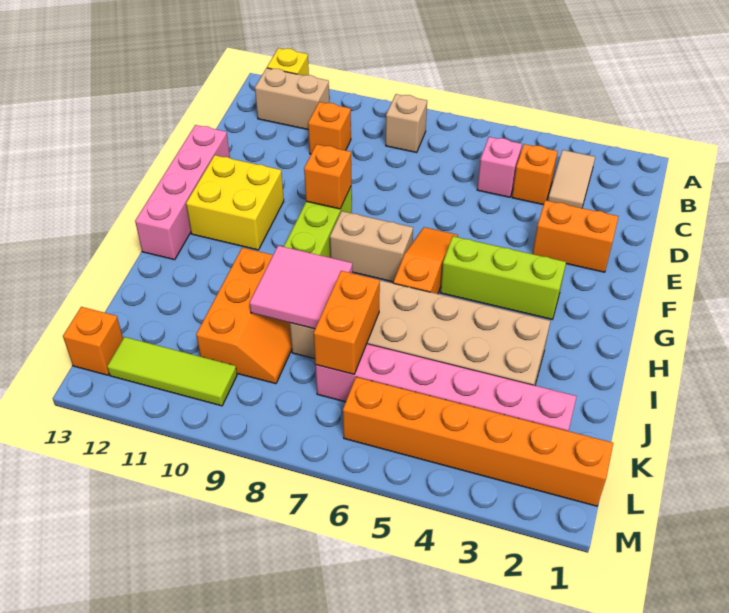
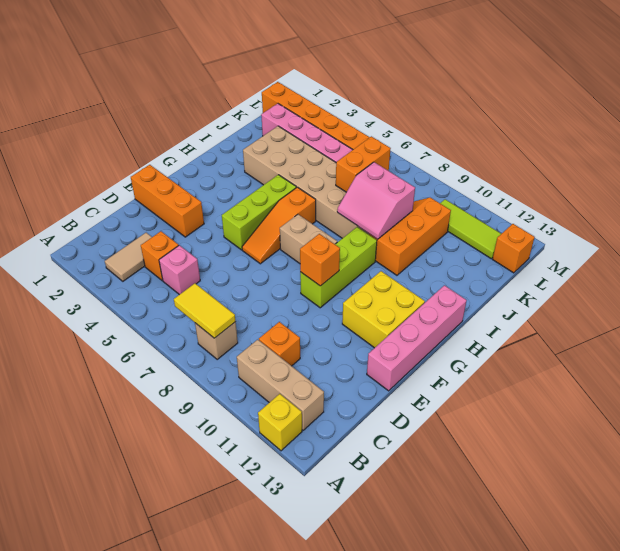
none -> yellow tile B7:B8 level 2
tan brick B11:B12 level 1 -> tan brick B10:B12 level 1
orange brick E2:E3 level 1 -> orange brick E1:E3 level 1
lime brick G3:G5 level 1 -> lime brick F5:H5 level 1
pink tile I8:J9 level 2 -> pink slope I8:J9 level 2 top J

